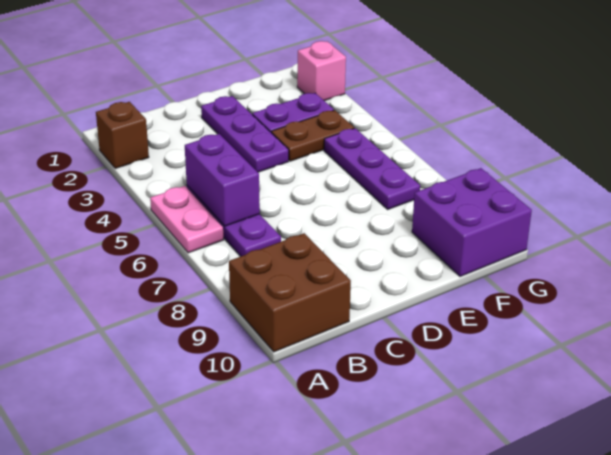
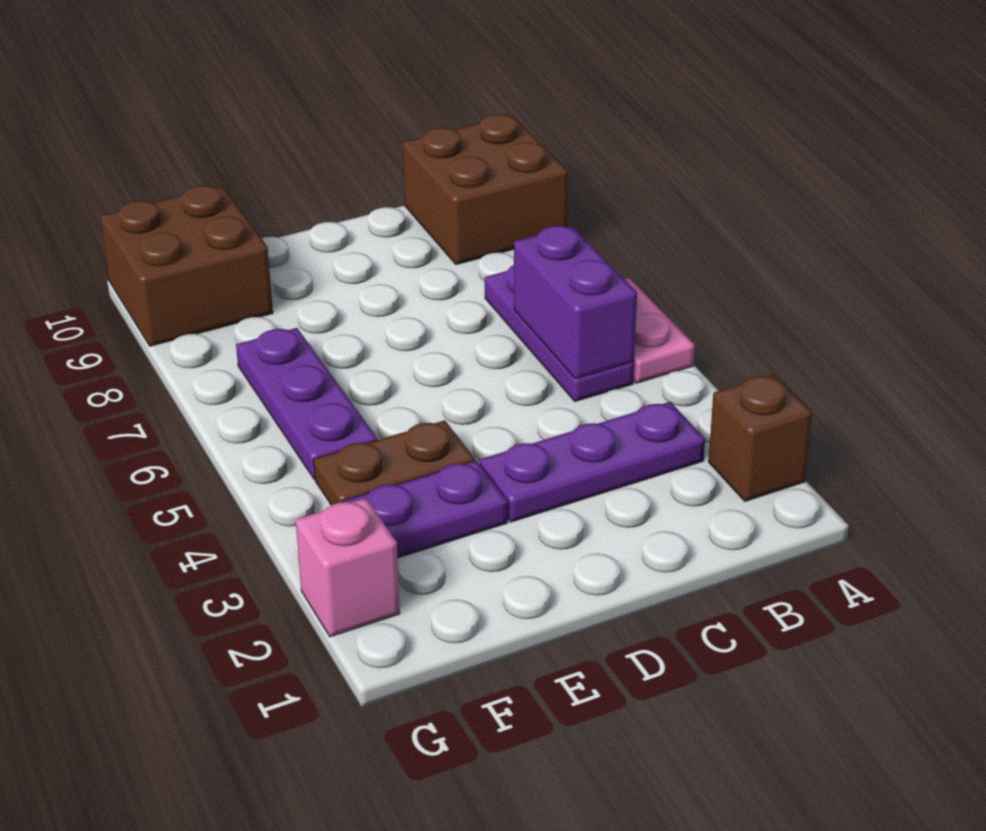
purple plate D2:D4 level 1 -> purple plate B3:D3 level 1
purple brick F9:G10 level 1 -> brown brick F9:G10 level 1

